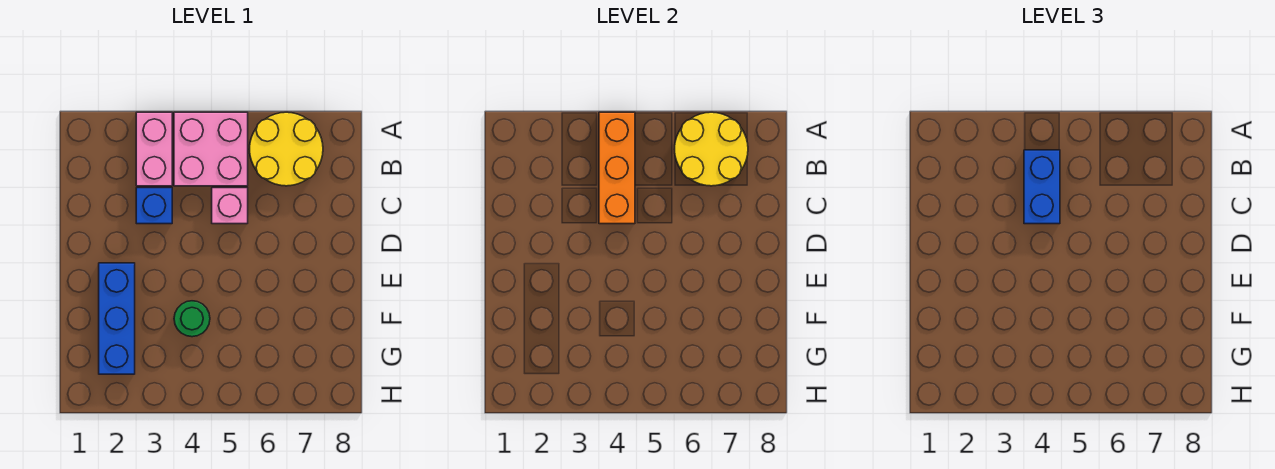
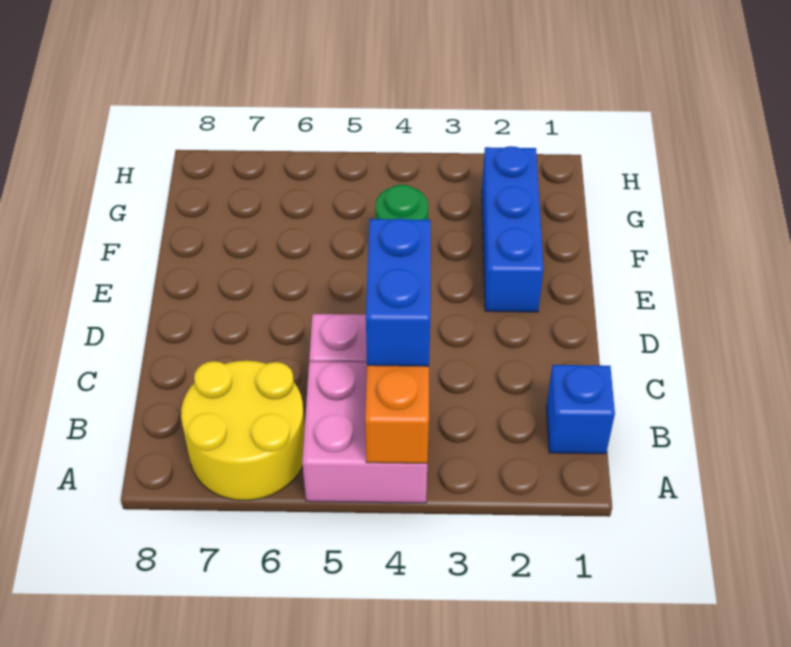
pink brick A3:B3 level 1 -> none
yellow round brick A6:B7 level 2 -> none
blue brick C3 level 1 -> blue brick B1 level 1

